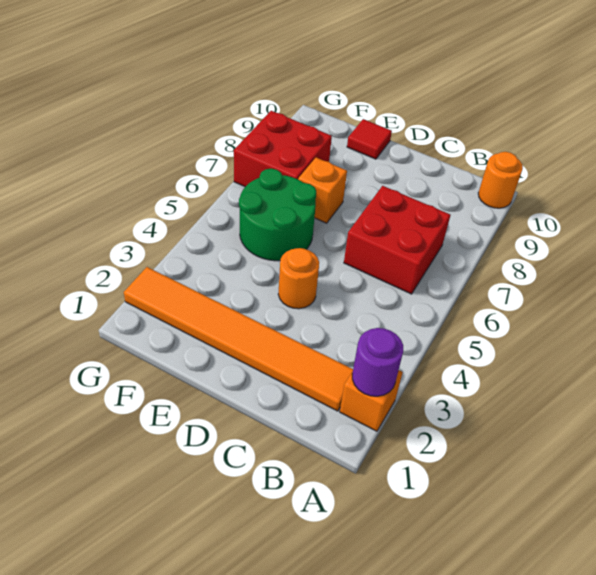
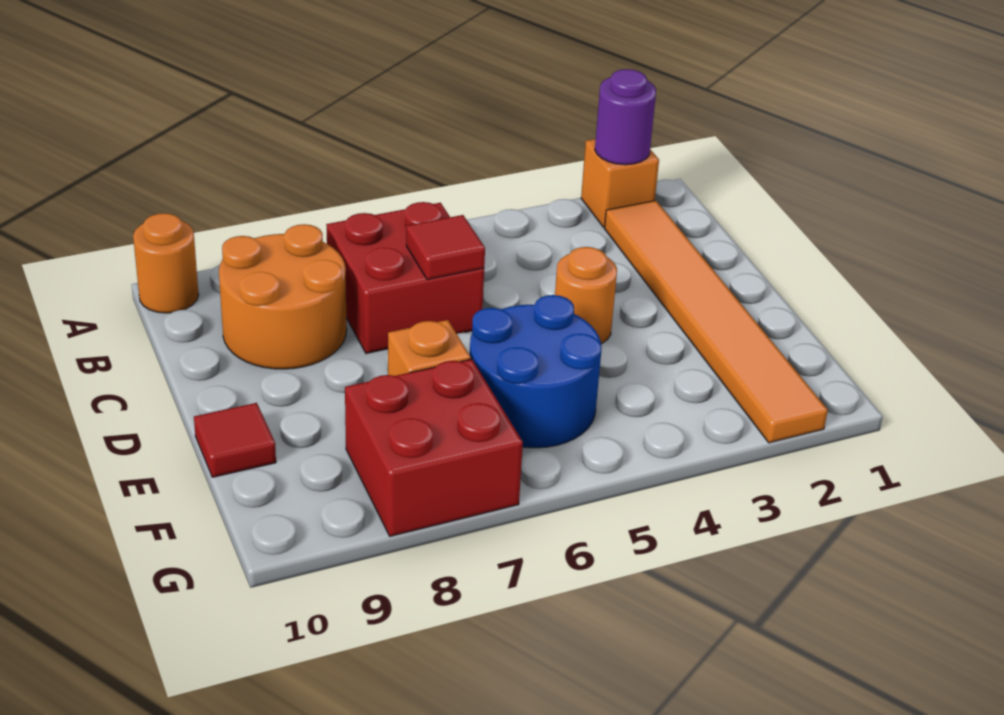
none -> orange round brick B8:C9 level 1
none -> red tile C6 level 2
green round brick E5:F6 level 1 -> blue round brick E5:F6 level 1

